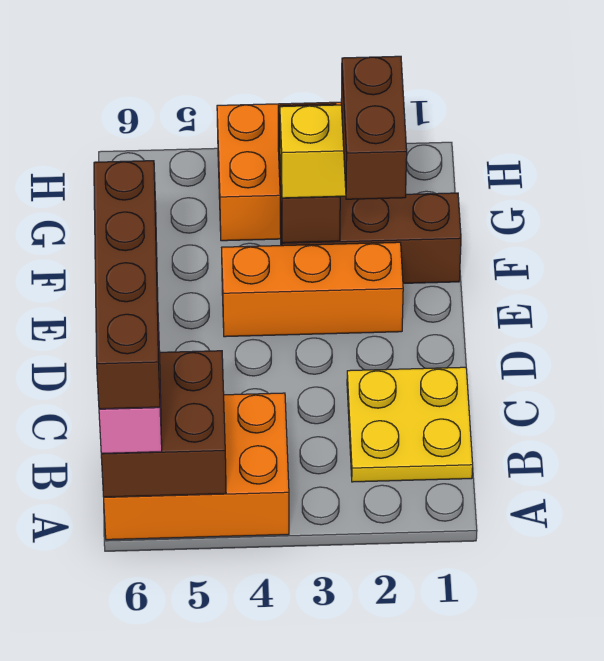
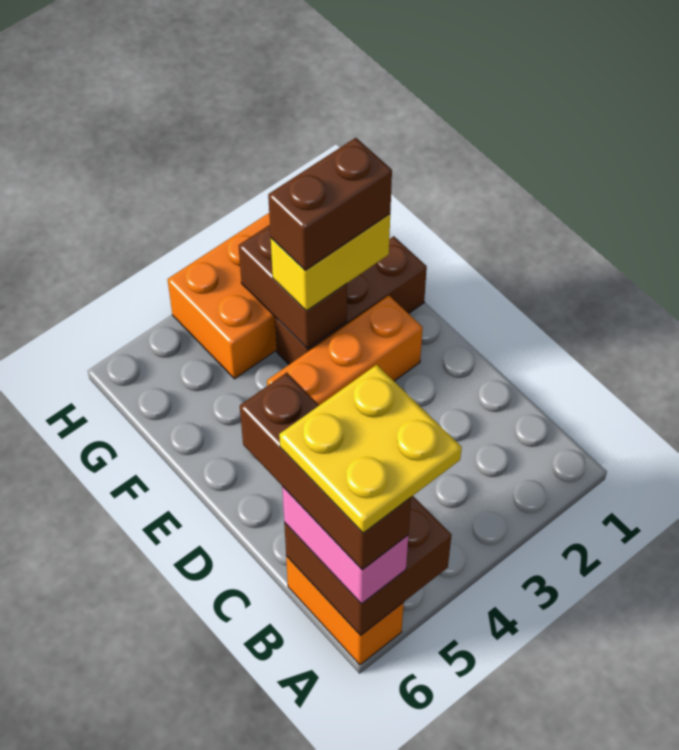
orange brick A4:B6 level 1 -> orange brick A6:B6 level 1
brown brick A6:D6 level 4 -> brown brick A6:C6 level 4
yellow plate B1:C2 level 1 -> yellow plate A5:B6 level 5
brown brick E2:F2 level 4 -> brown brick F2:F3 level 4

